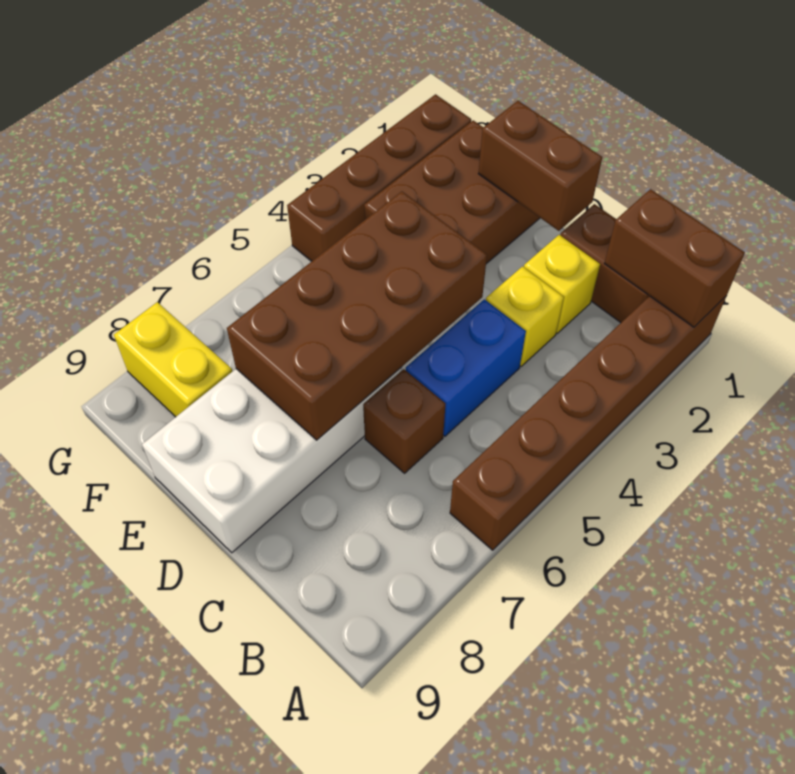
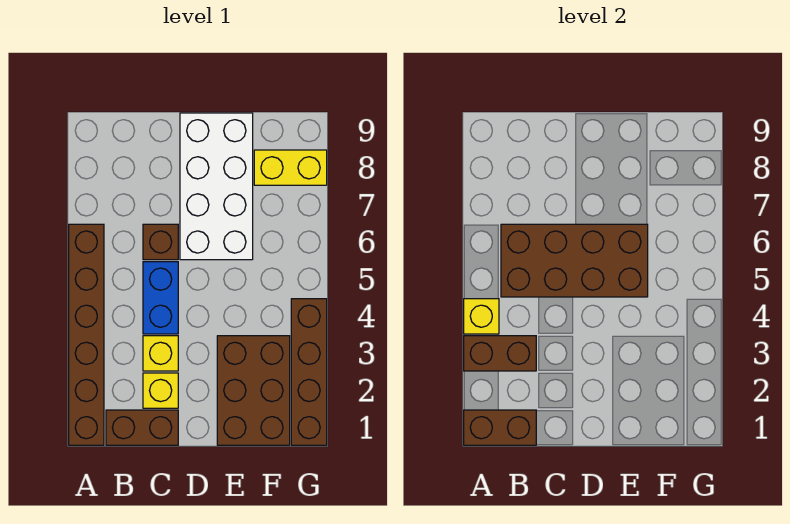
none -> yellow brick A4 level 2
brown brick D1:E1 level 2 -> brown brick A3:B3 level 2
brown brick D4:E7 level 2 -> brown brick B5:E6 level 2

